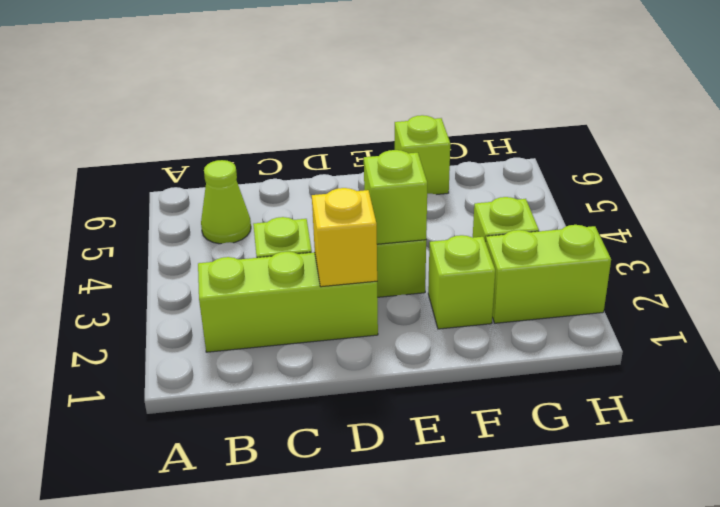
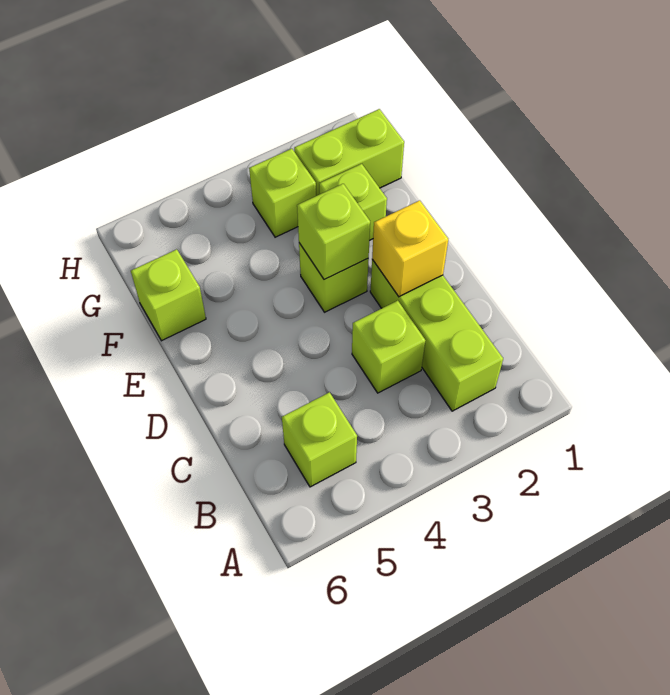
lime cone B5 level 1 -> lime brick B5 level 1
lime brick G2:H2 level 1 -> lime brick G1:G2 level 1

